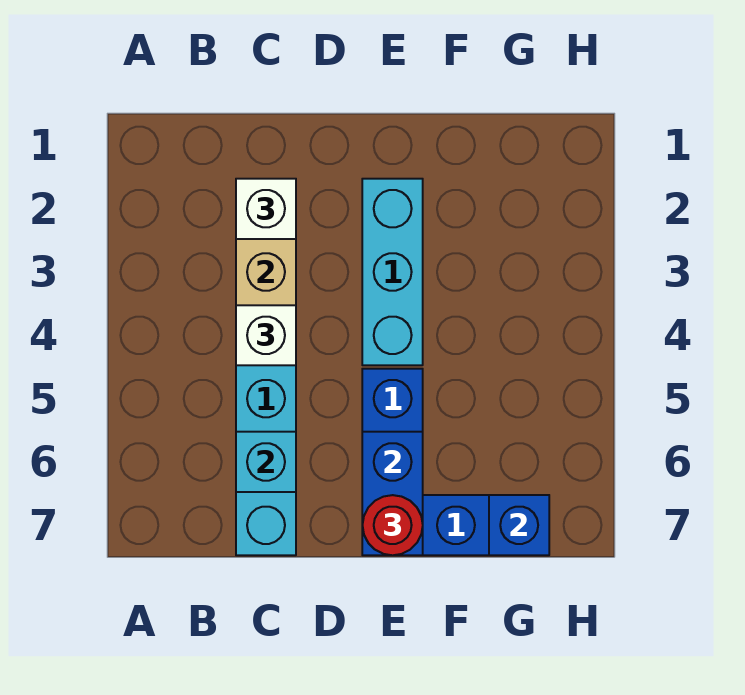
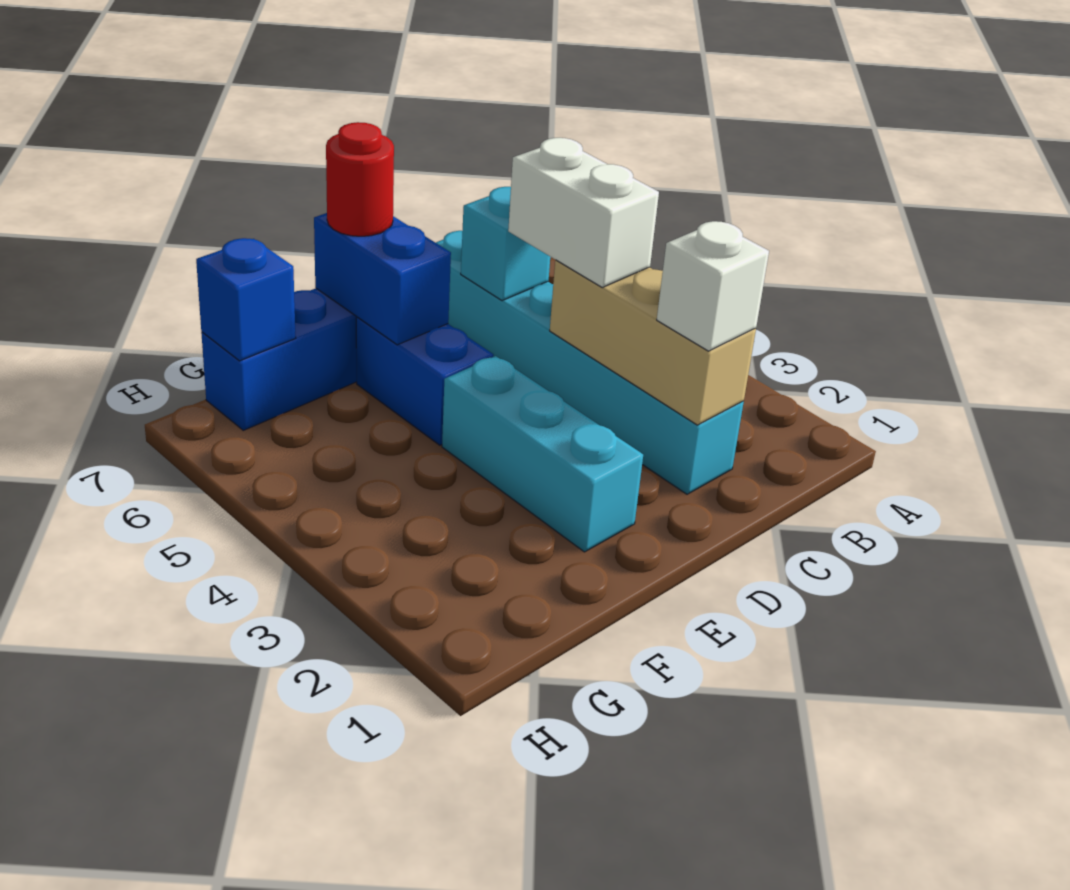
white brick C4 level 3 -> white brick C4:C5 level 3

